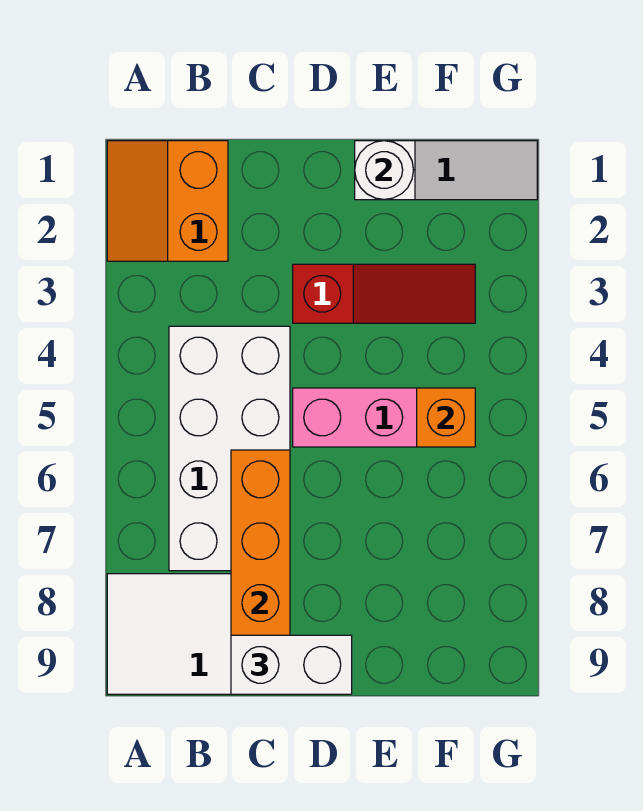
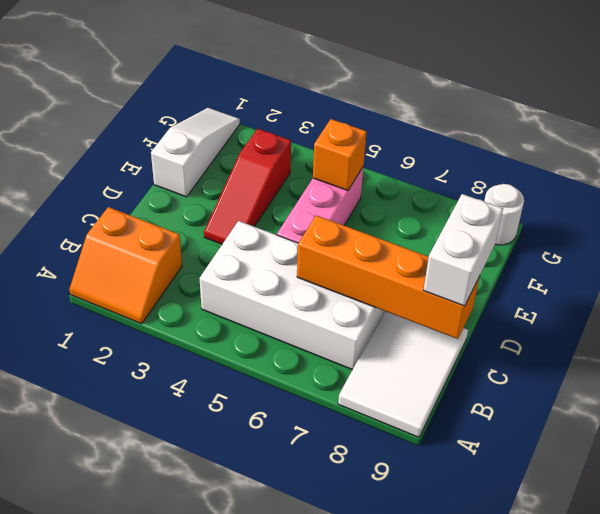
red slope D3:F3 level 1 top D -> red slope D3:F3 level 1 top F
white round brick E1 level 2 -> white round brick G9 level 1

